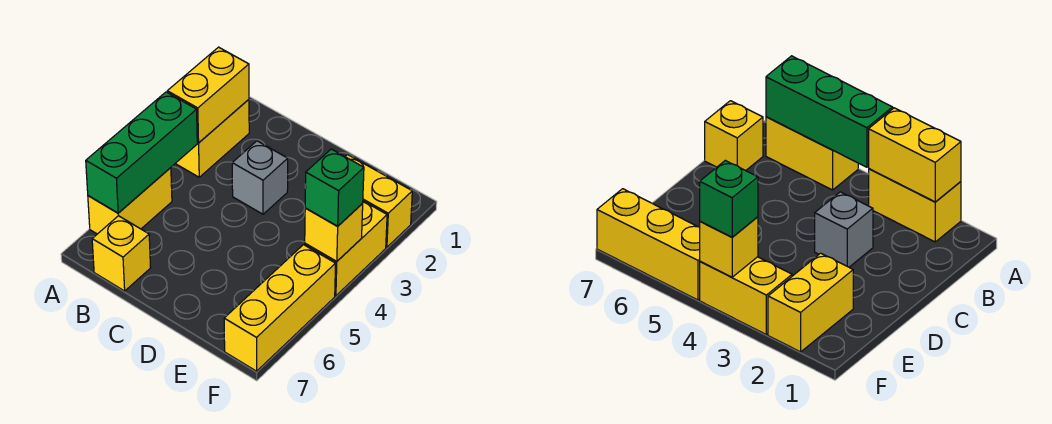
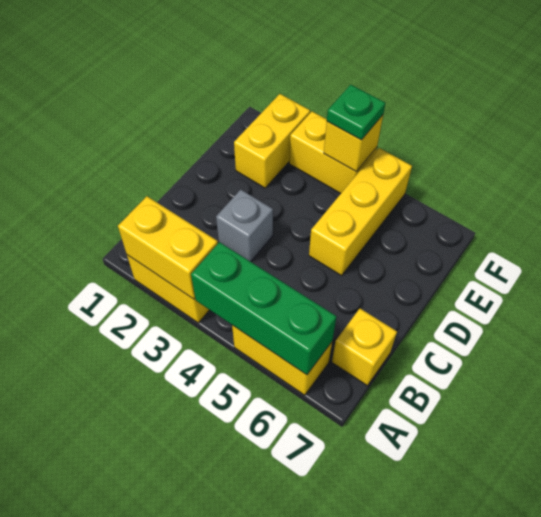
green brick F4 level 3 -> green plate F4 level 3
yellow brick F5:F7 level 1 -> yellow brick D5:F5 level 1

